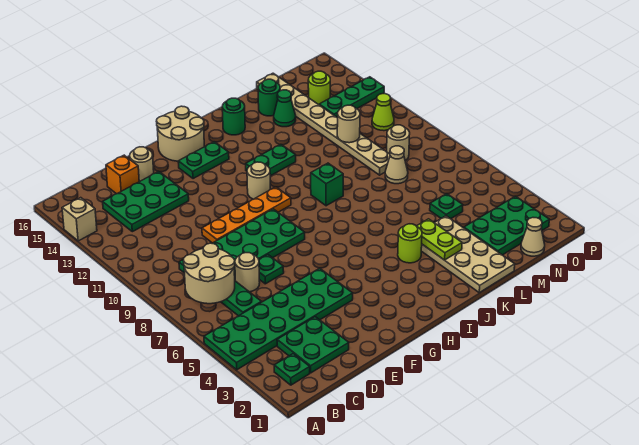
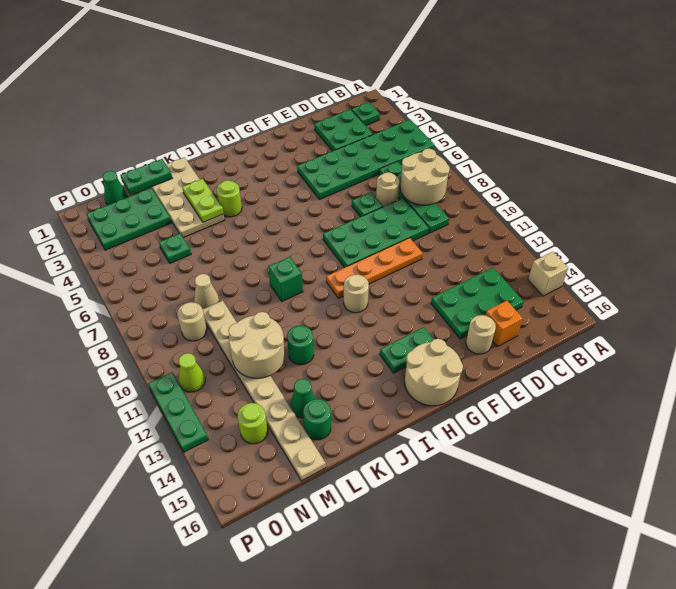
green plate I12:J12 level 1 -> green plate L1:M1 level 2
green round brick J15 level 1 -> green round brick K12 level 1
tan round brick M11 level 2 -> tan round brick L11:M12 level 2
tan cone N1 level 1 -> green cone N1 level 1
green plate N13:P13 level 1 -> green plate P11:P13 level 1

